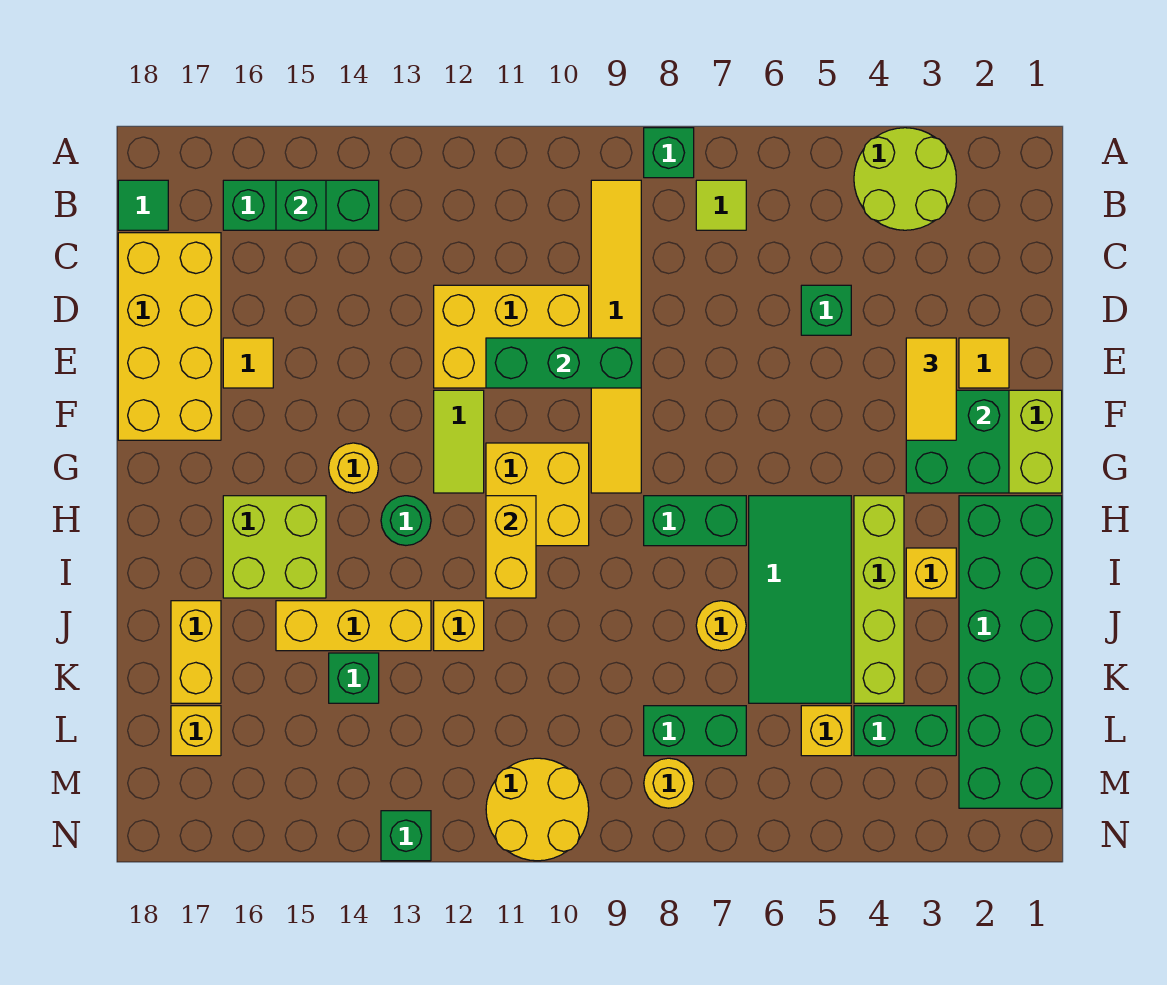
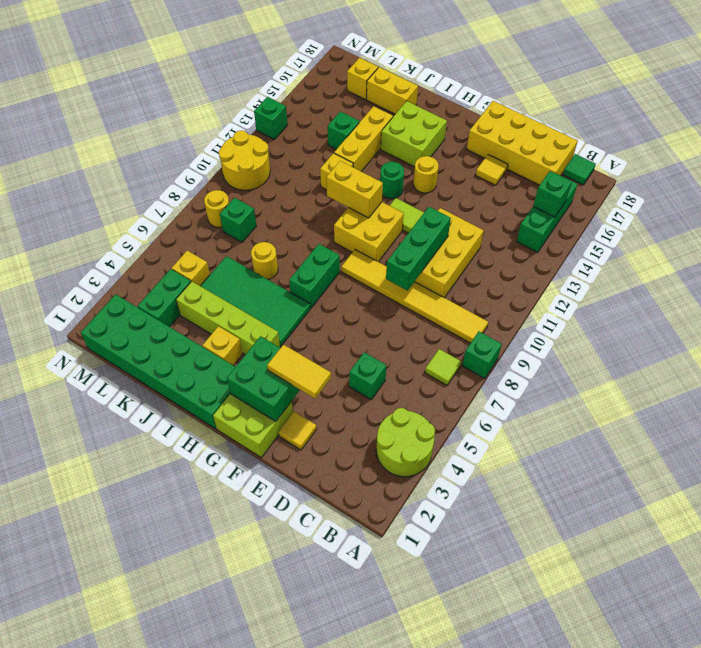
green brick L7:L8 level 1 -> green brick L8 level 1

